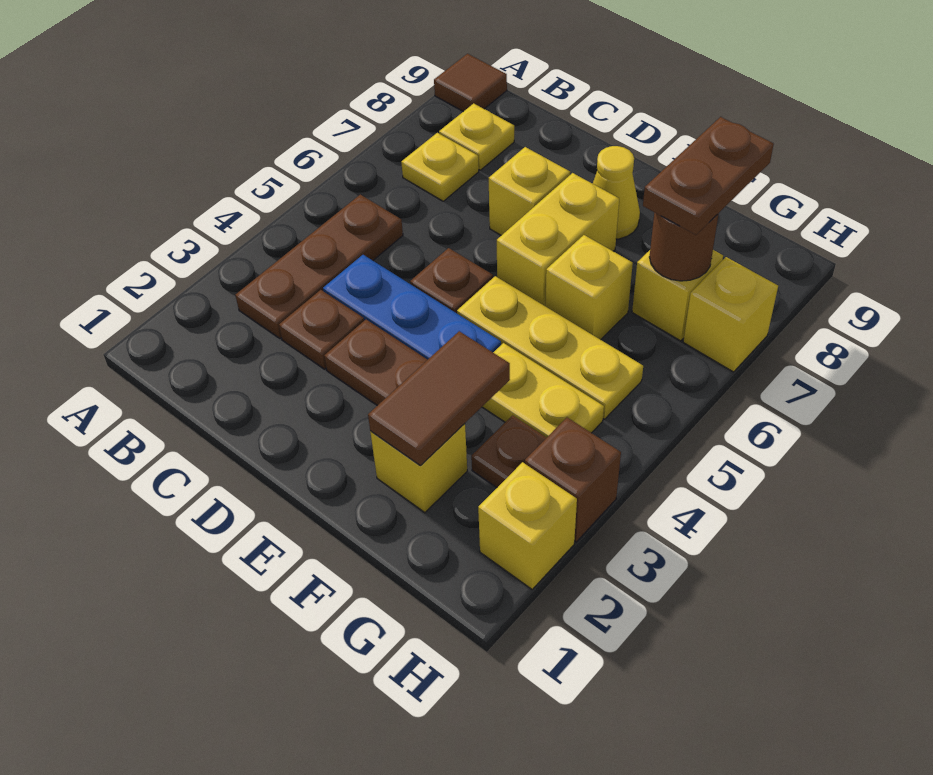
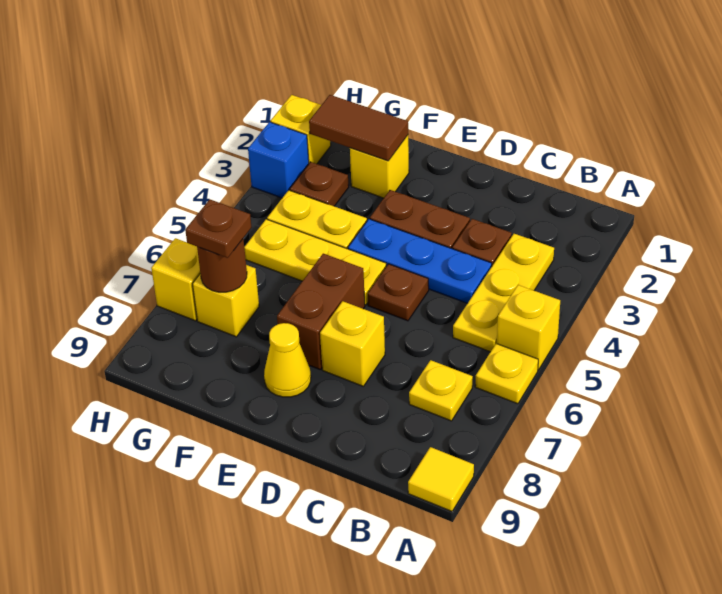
brown tile A9 level 1 -> yellow tile A9 level 1
brown plate B3:B5 level 1 -> yellow plate B3:B5 level 1
yellow plate B8 level 1 -> yellow plate A6 level 1
yellow brick E6:E7 level 1 -> brown brick E6:E7 level 1
brown tile F2:F3 level 2 -> brown tile F2:G2 level 2
yellow brick F6 level 1 -> yellow brick A5 level 1
brown plate G7:G8 level 3 -> brown plate G7 level 3
brown brick H3 level 1 -> blue brick H3 level 1

